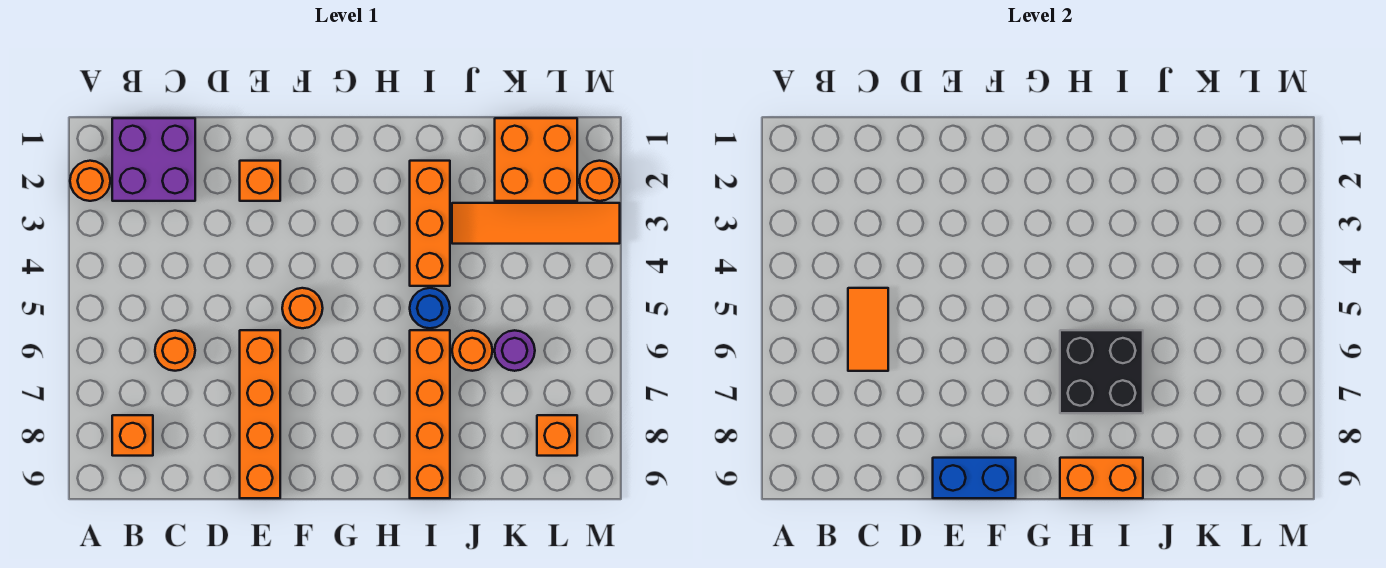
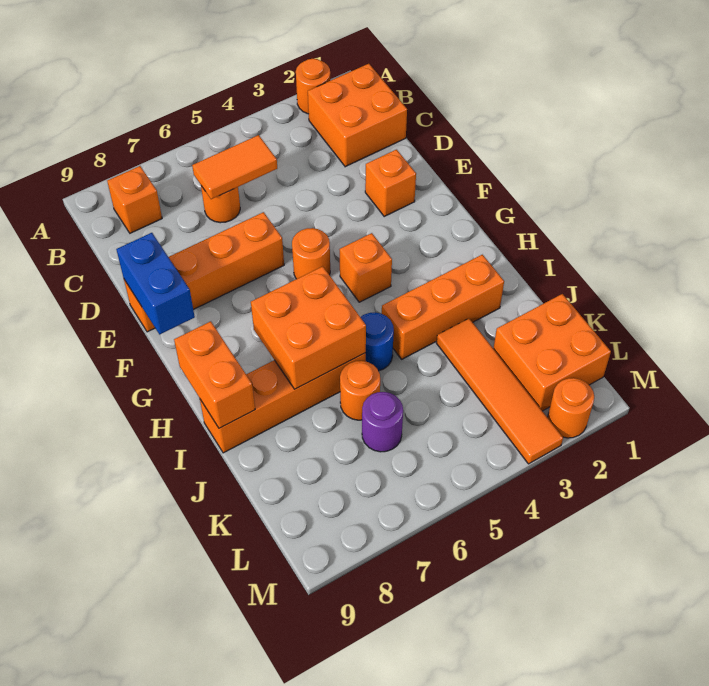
purple brick B1:C2 level 1 -> orange brick B1:C2 level 1
black brick H6:I7 level 2 -> orange brick H6:I7 level 2
orange brick L8 level 1 -> orange brick G4 level 1

